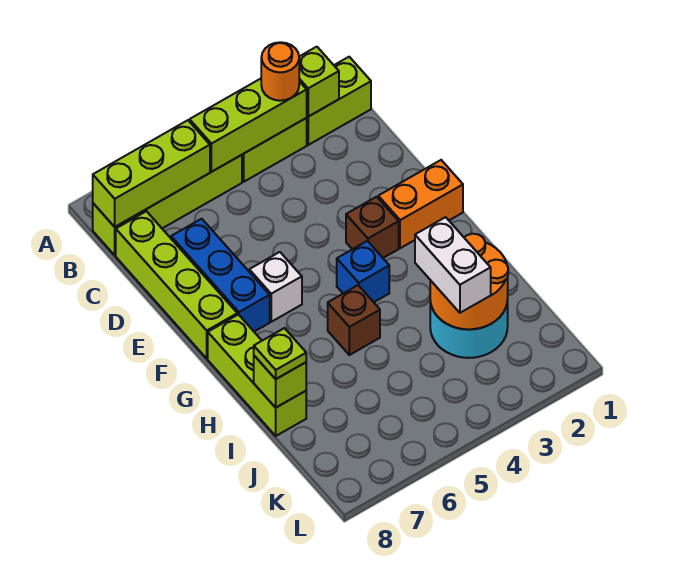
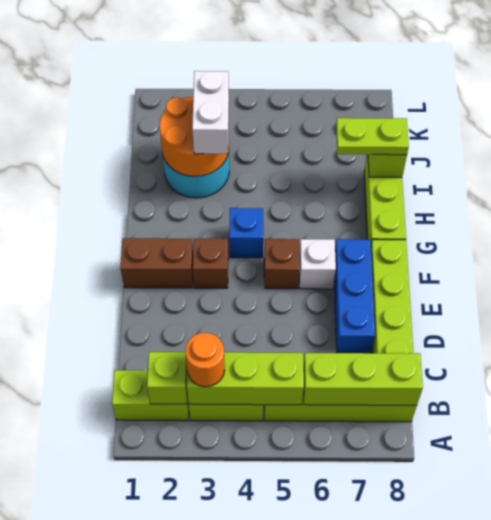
orange brick F1:F2 level 1 -> brown brick F1:F2 level 1
brown brick H5 level 1 -> brown brick F5 level 1
lime plate I8 level 3 -> lime plate I7:I8 level 3

